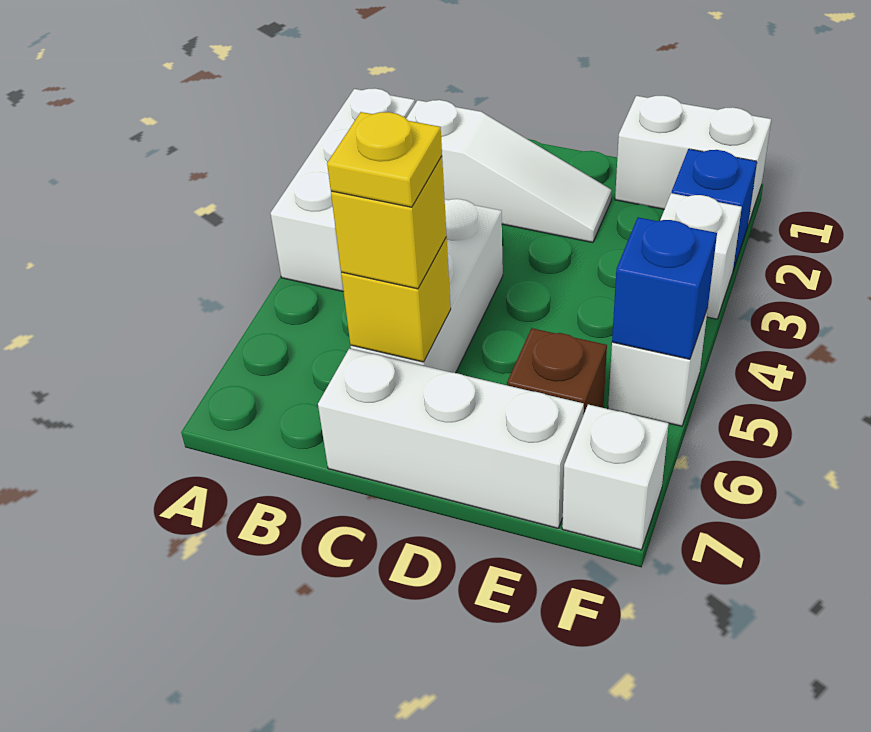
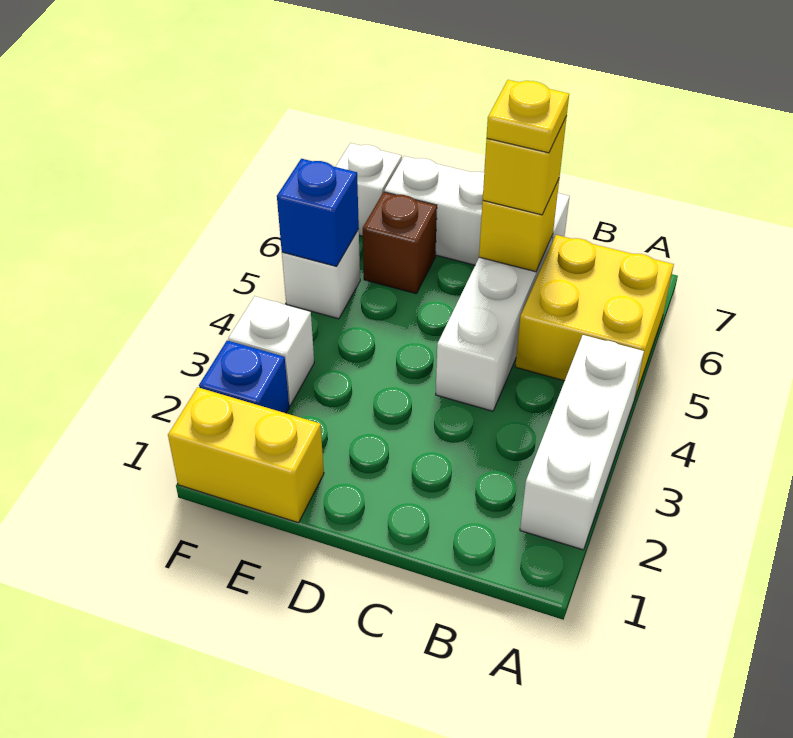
none -> yellow brick A5:B6 level 1
white slope B2:D2 level 1 top B -> none
white brick E1:F1 level 1 -> yellow brick E1:F1 level 1

